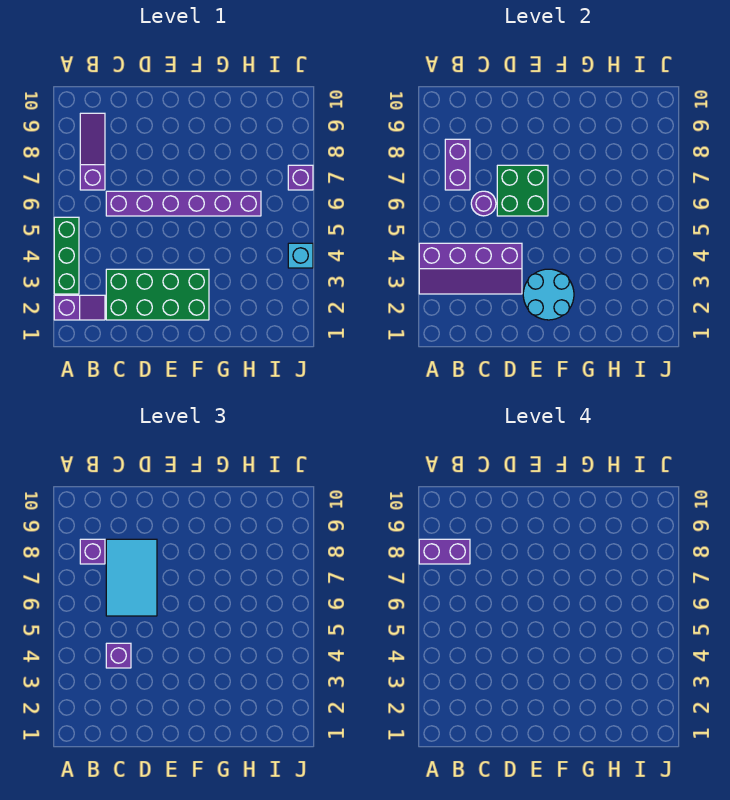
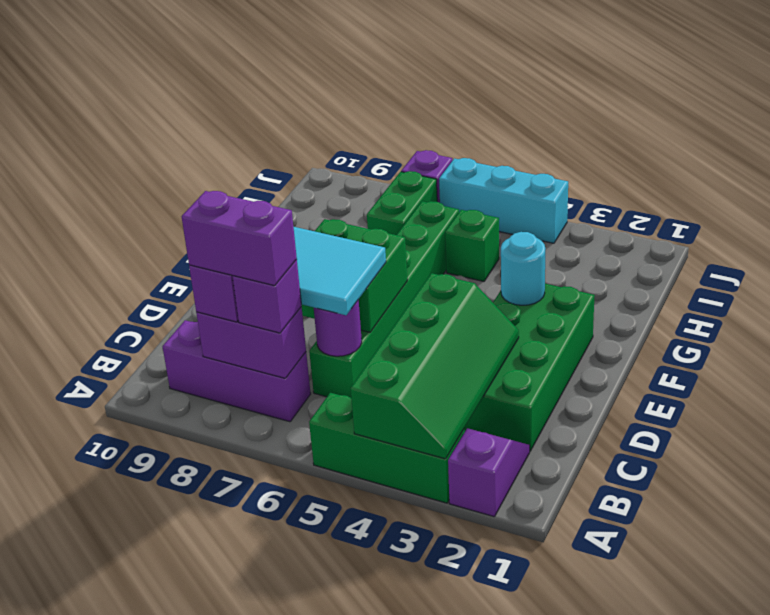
purple slope A3:D4 level 2 top 4 -> green slope A3:D4 level 2 top 4
purple brick A8:B8 level 4 -> purple brick B7:B8 level 4
purple slope B7:B9 level 1 top 7 -> purple brick B7:B9 level 1
purple brick C4 level 3 -> purple brick B7 level 3
purple brick C6:H6 level 1 -> green brick C6:H6 level 1
cyan round brick E2:F3 level 2 -> cyan round brick F3 level 2
none -> green brick H5 level 1
none -> green brick H7:I7 level 1
cyan brick J4 level 1 -> cyan brick J4:J6 level 1

